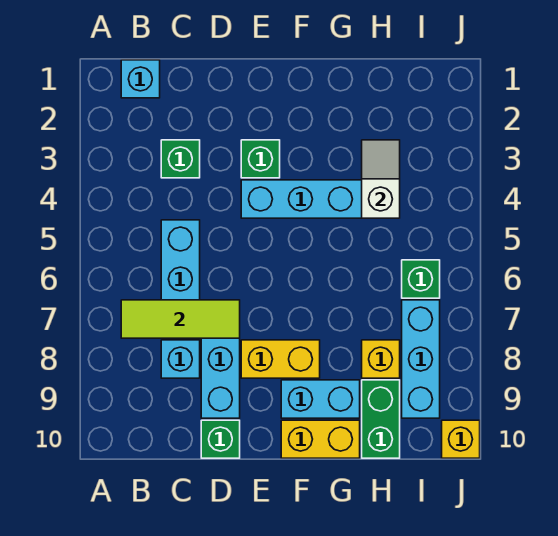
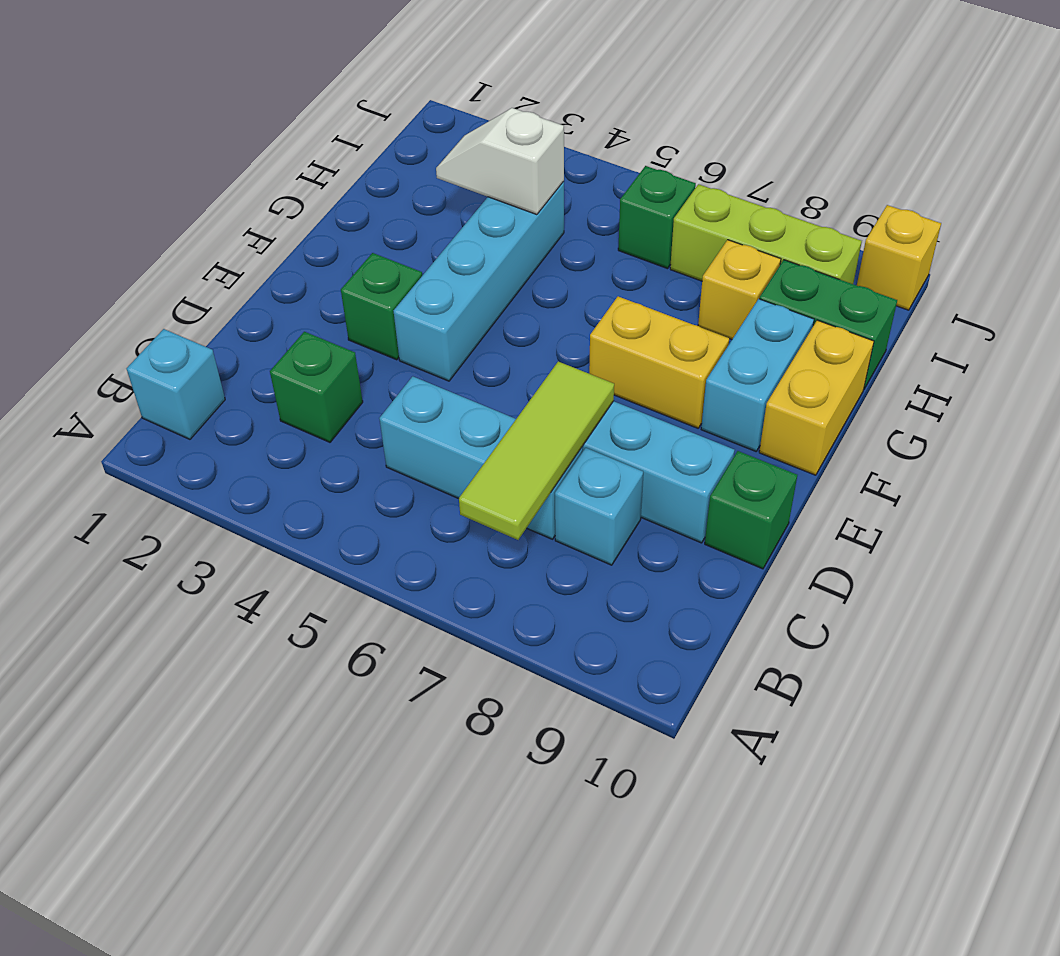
yellow brick E8:F8 level 1 -> yellow brick F7:F8 level 1
cyan brick I7:I9 level 1 -> lime brick I7:I9 level 1

